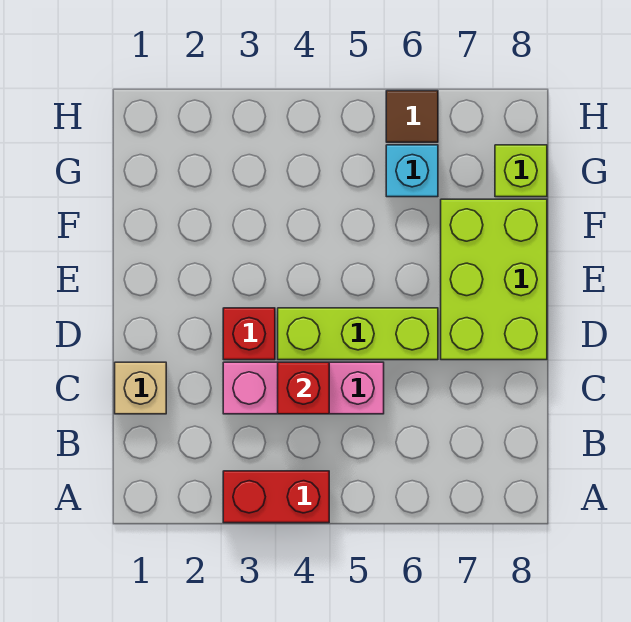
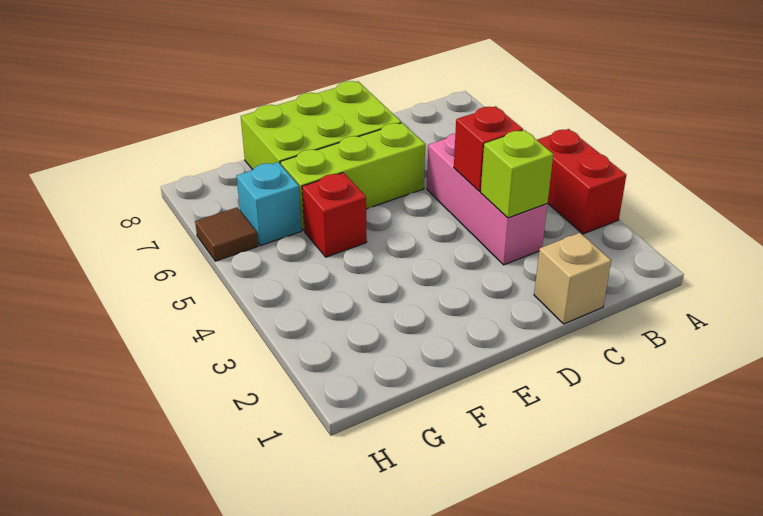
red brick D3 level 1 -> red brick F5 level 1
lime brick D4:D6 level 1 -> lime brick D6:F6 level 1
lime brick G8 level 1 -> lime brick C3 level 2

